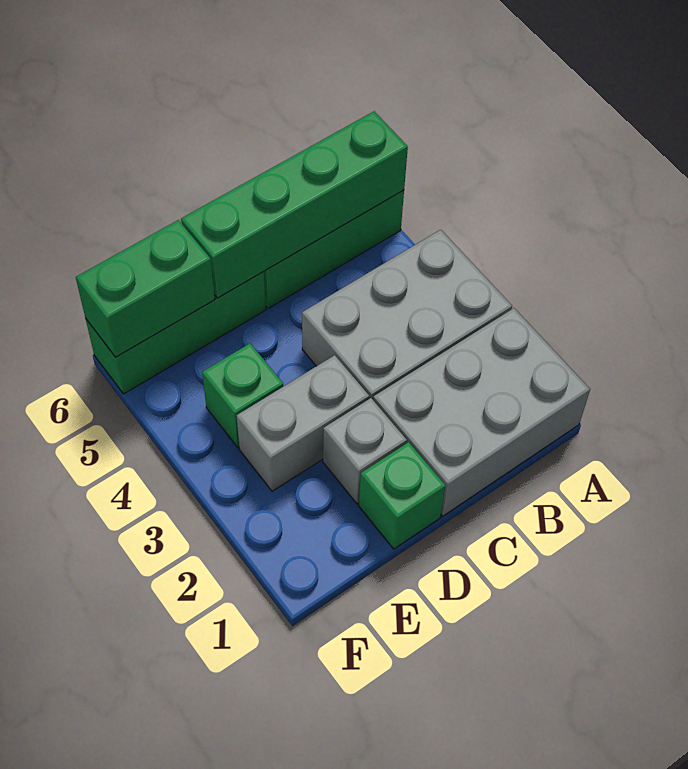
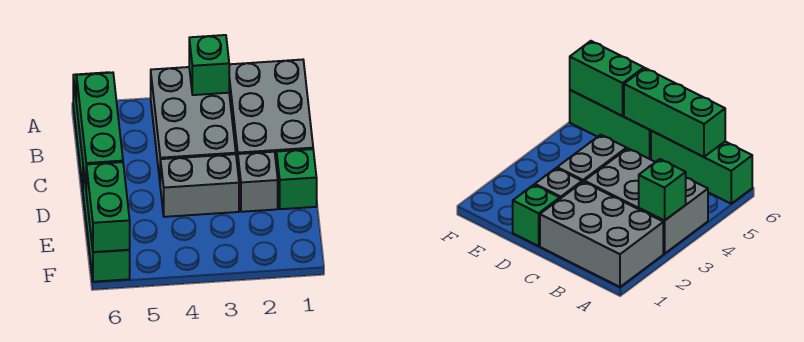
green brick A6:D6 level 2 -> green brick B6:D6 level 2
grey brick D3:E3 level 1 -> grey brick D3:D4 level 1
green brick E4 level 1 -> green brick A3 level 2

